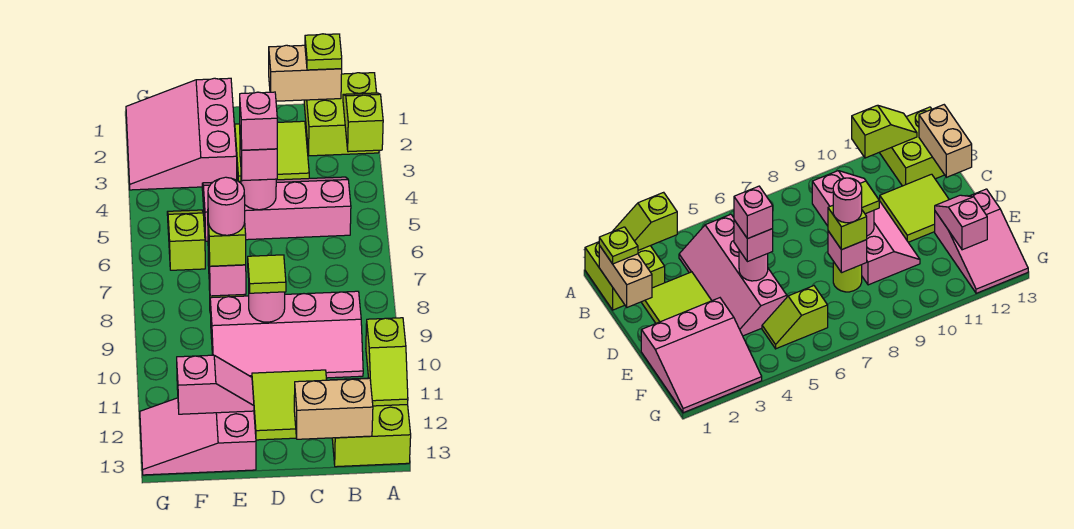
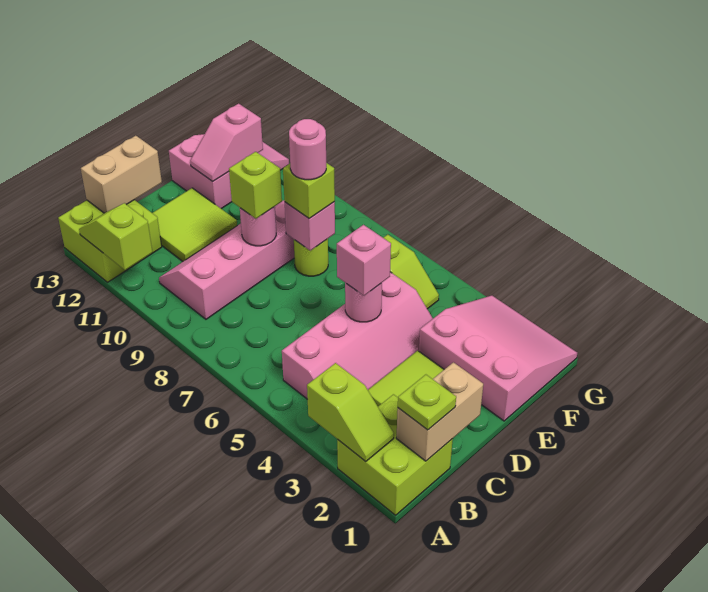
pink brick D5 level 4 -> none
lime tile D9 level 3 -> lime brick D9 level 3

